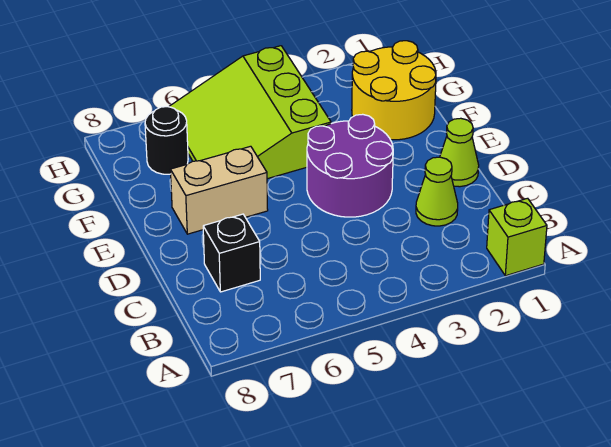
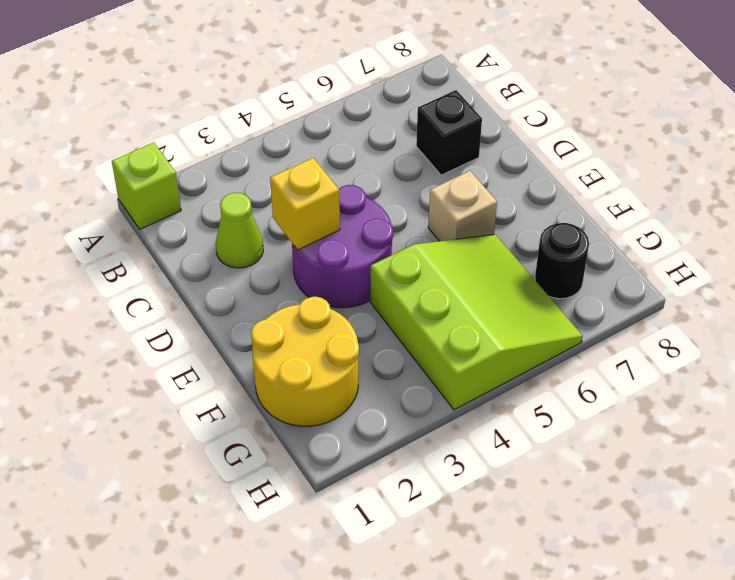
lime cone D1 level 1 -> none
none -> yellow brick D3 level 2
tan brick E6:E7 level 1 -> tan brick E6 level 1

